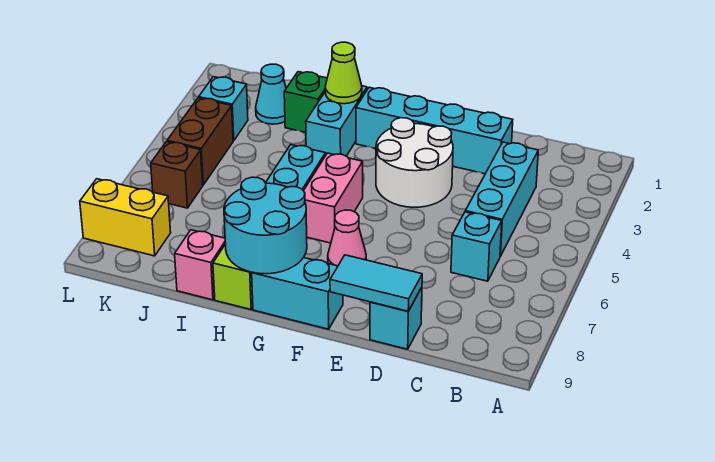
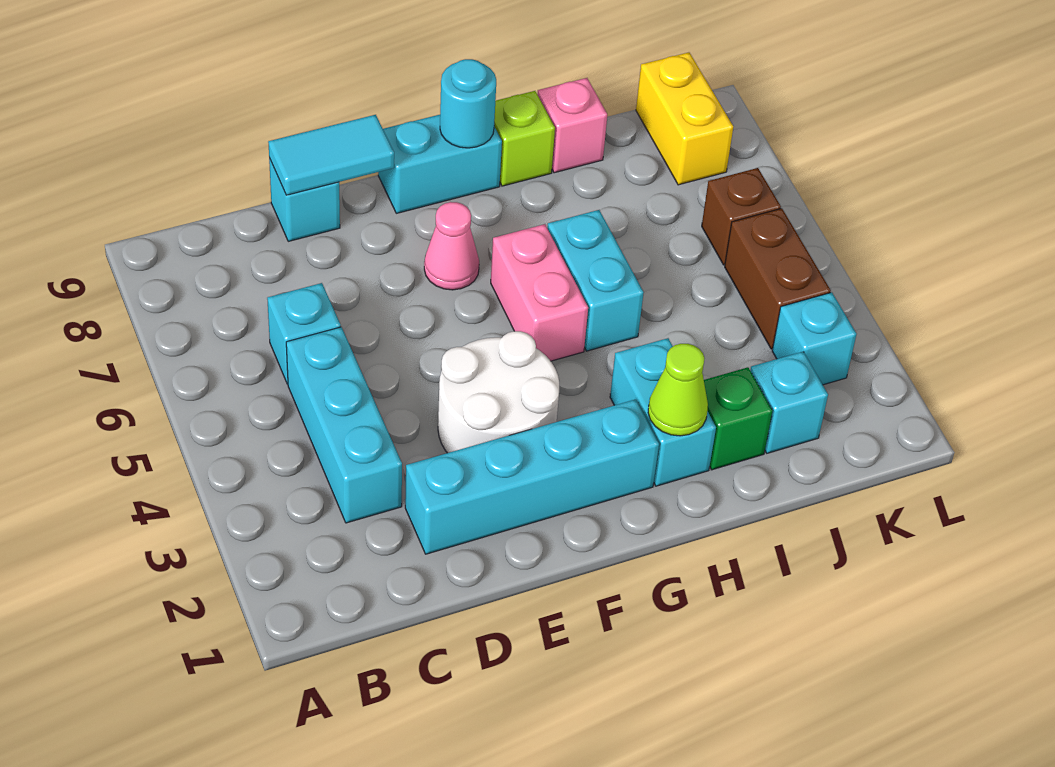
cyan round brick G8:H9 level 2 -> cyan round brick G9 level 2
cyan cone J2 level 1 -> cyan brick J2 level 1
yellow brick K8:L8 level 1 -> yellow brick K8:K9 level 1

